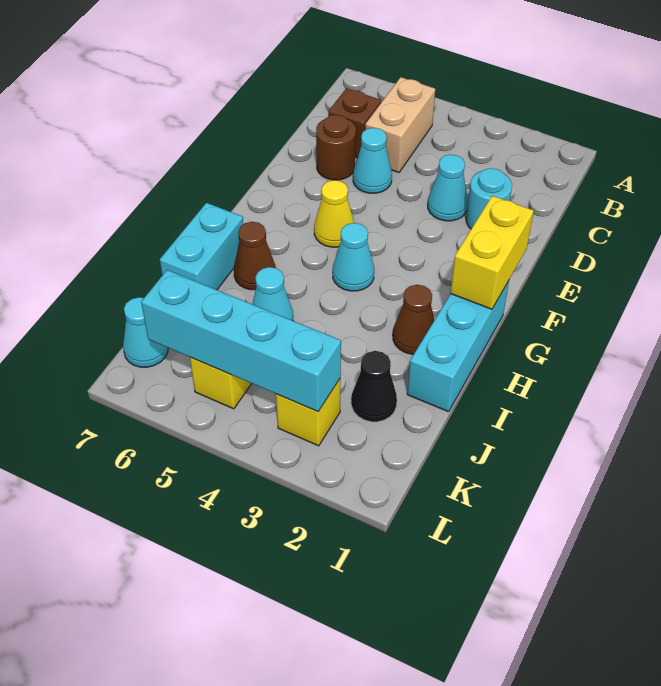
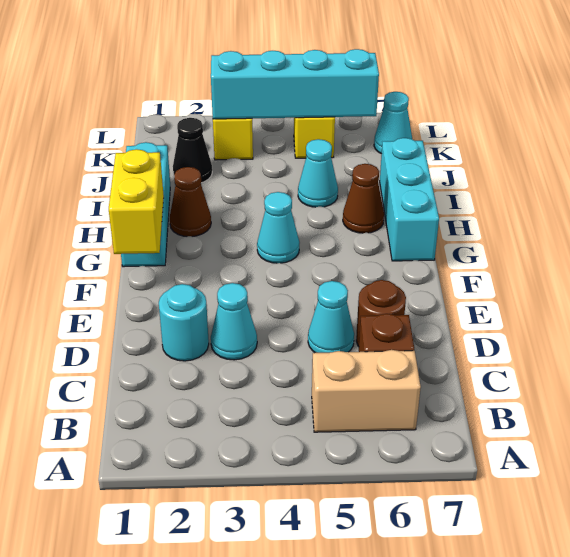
tan brick B5:C5 level 1 -> tan brick B5:B6 level 1
yellow cone F5 level 1 -> none
cyan brick H7:I7 level 1 -> cyan brick G7:I7 level 1

